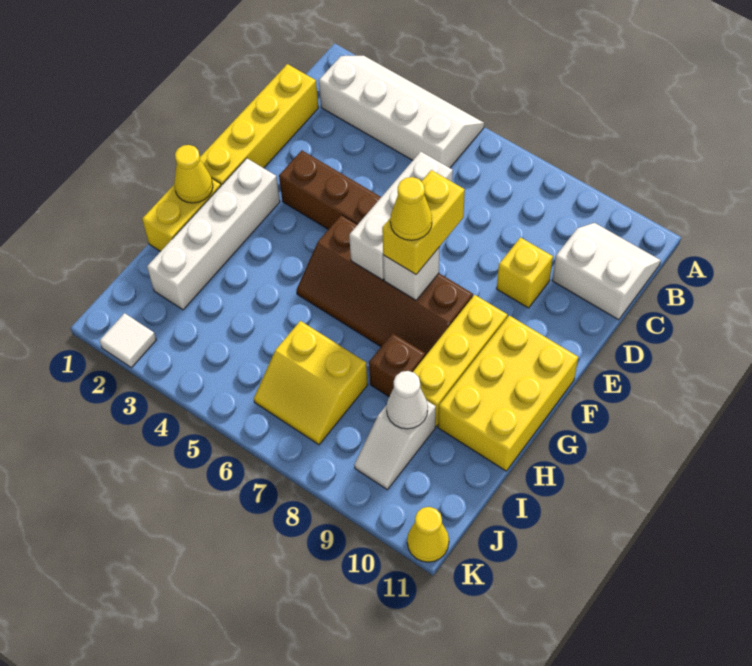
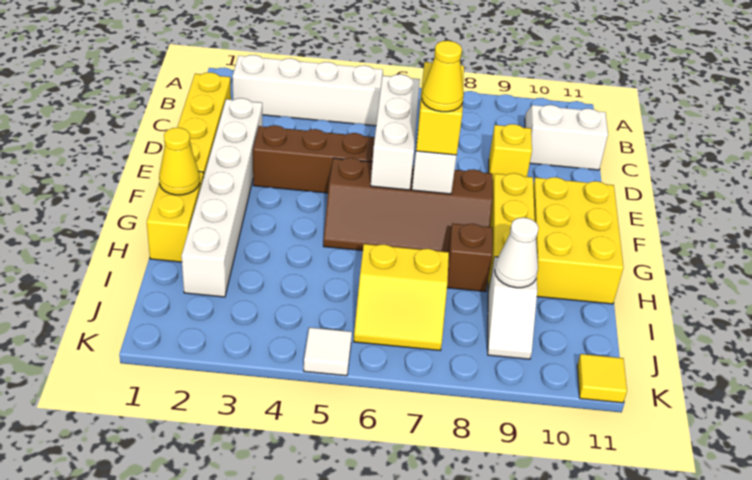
white brick F2:I2 level 1 -> white brick D2:I2 level 1
white tile K2 level 1 -> white tile K5 level 1
yellow cone K11 level 1 -> yellow tile K11 level 1

